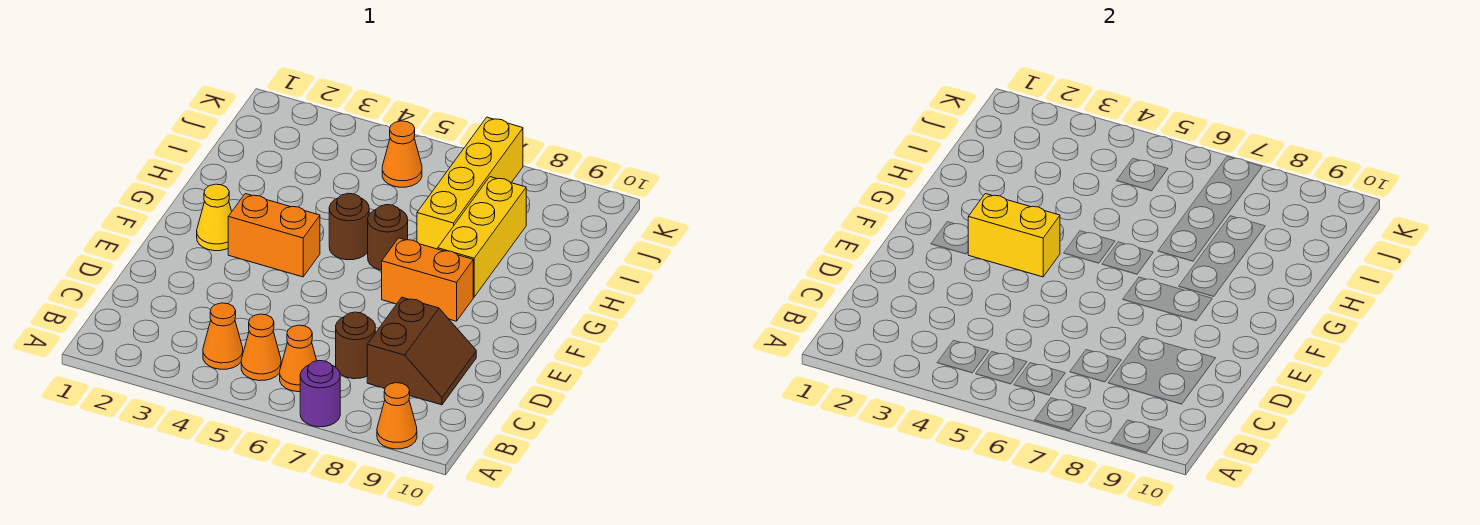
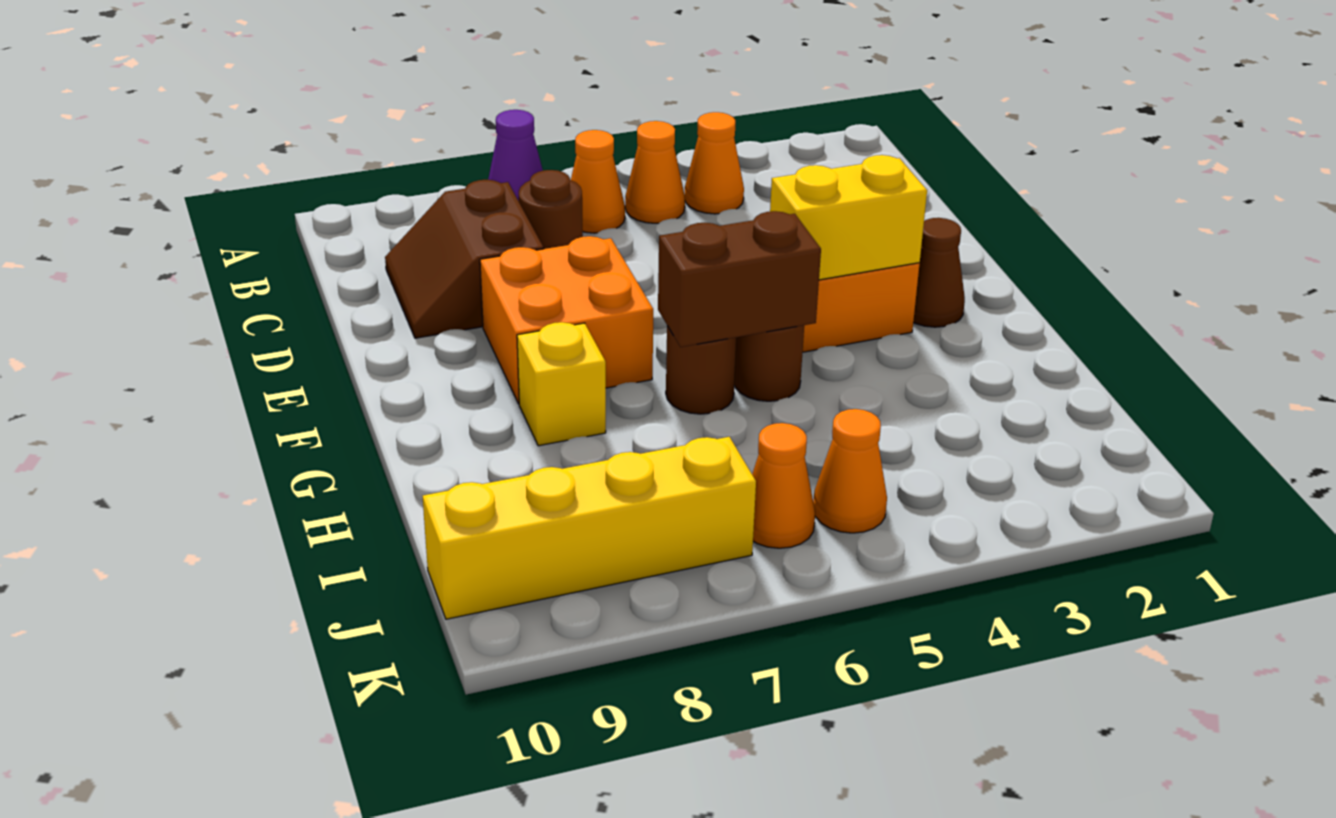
purple round brick A7 level 1 -> purple cone A7 level 1
orange cone A9 level 1 -> orange cone J6 level 1
yellow cone F2 level 1 -> brown cone F2 level 1
orange brick F7:F8 level 1 -> orange brick E7:F8 level 1
none -> brown brick G5:G6 level 2
yellow brick G8:I8 level 1 -> yellow brick G8 level 1
yellow brick H7:K7 level 1 -> yellow brick J7:J10 level 1

